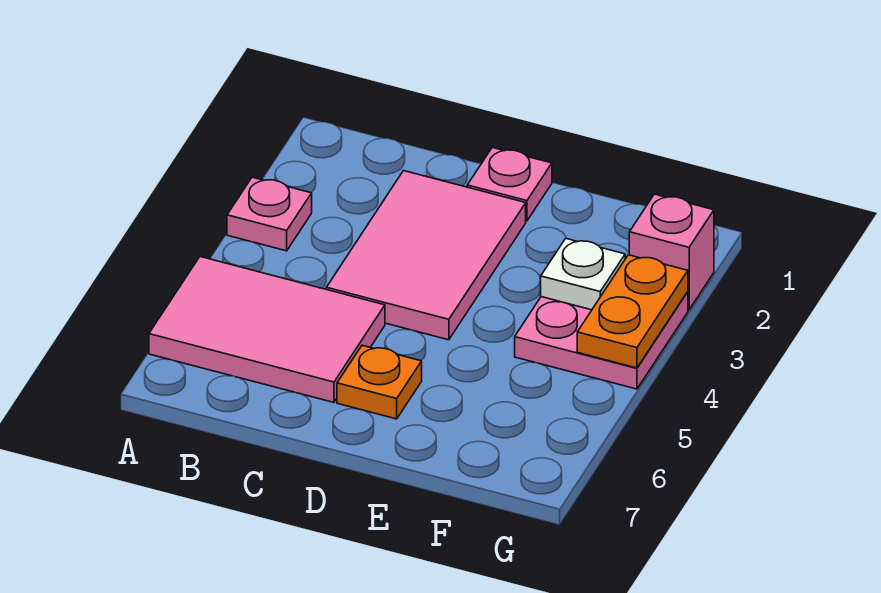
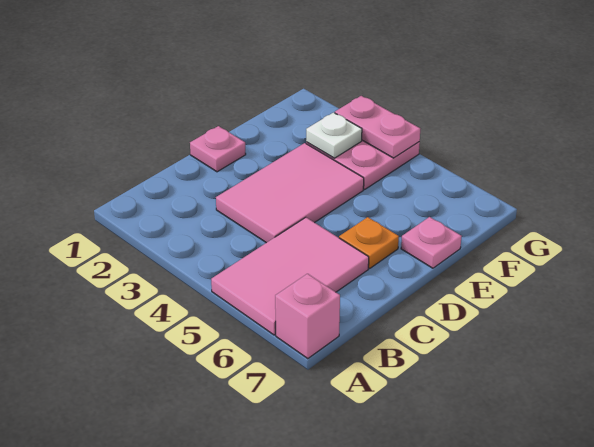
pink plate A3 level 1 -> pink plate E7 level 1
pink tile C2:D4 level 1 -> pink tile C3:E4 level 1
pink brick G2 level 1 -> pink brick A7 level 1
orange plate G3:G4 level 2 -> pink plate G3:G4 level 2

